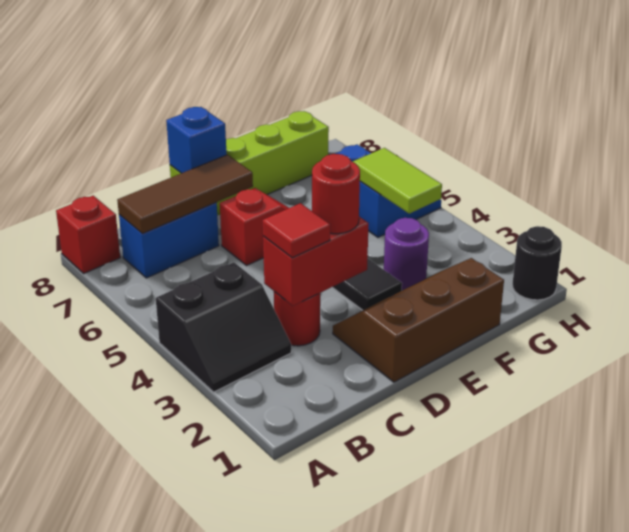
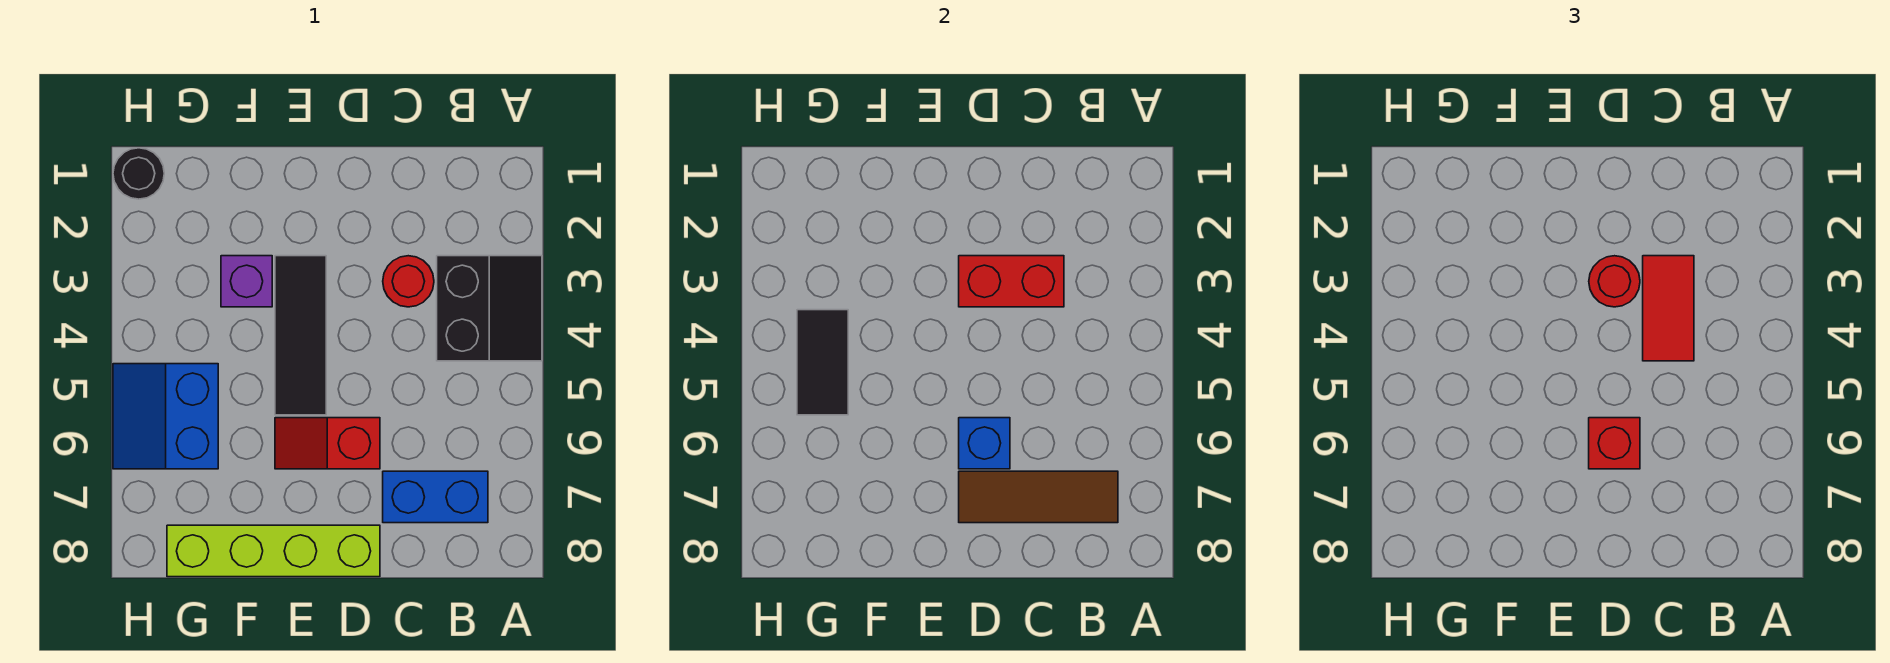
black slope A3:B4 level 1 top 4 -> black slope A3:B4 level 1 top B
red brick A8 level 1 -> red brick D6 level 3
red tile C3 level 3 -> red tile C3:C4 level 3
brown slope D1:F2 level 1 top 1 -> none
blue brick D8 level 2 -> blue brick D6 level 2
purple round brick F3 level 1 -> purple brick F3 level 1
lime tile G4:G5 level 2 -> black tile G4:G5 level 2

